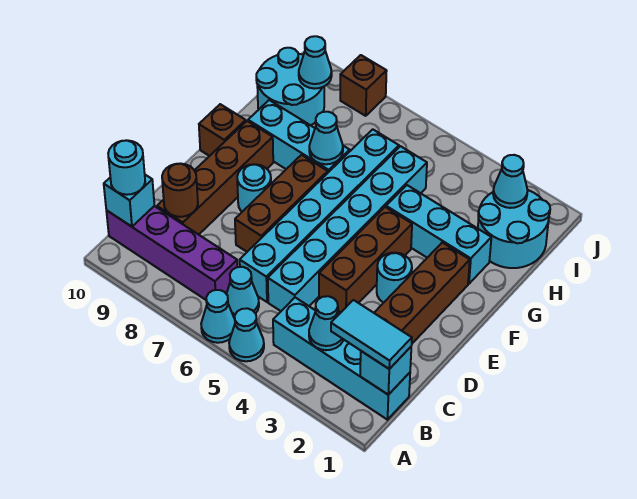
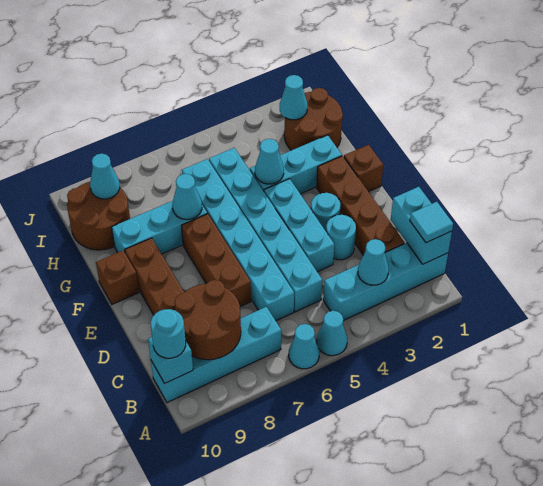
cyan brick B1 level 2 -> cyan brick B1:C1 level 2
cyan tile B1:B2 level 3 -> cyan tile B1 level 3
cyan cone B6 level 1 -> cyan cone G4 level 2
purple brick B7:B10 level 1 -> cyan brick B7:B10 level 1
brown round brick C9 level 2 -> brown round brick B8:C9 level 2
brown brick D4:F4 level 1 -> cyan brick D4:F4 level 1
cyan round brick E8 level 1 -> cyan round brick D3 level 1
cyan round brick H1:I2 level 1 -> brown round brick H1:I2 level 1
cyan round brick H9:I10 level 1 -> brown round brick H9:I10 level 1
brown brick J8 level 1 -> brown brick F1 level 1

